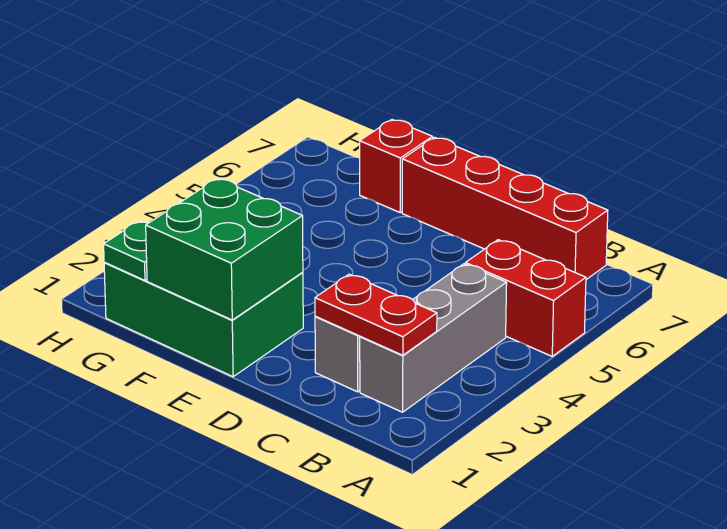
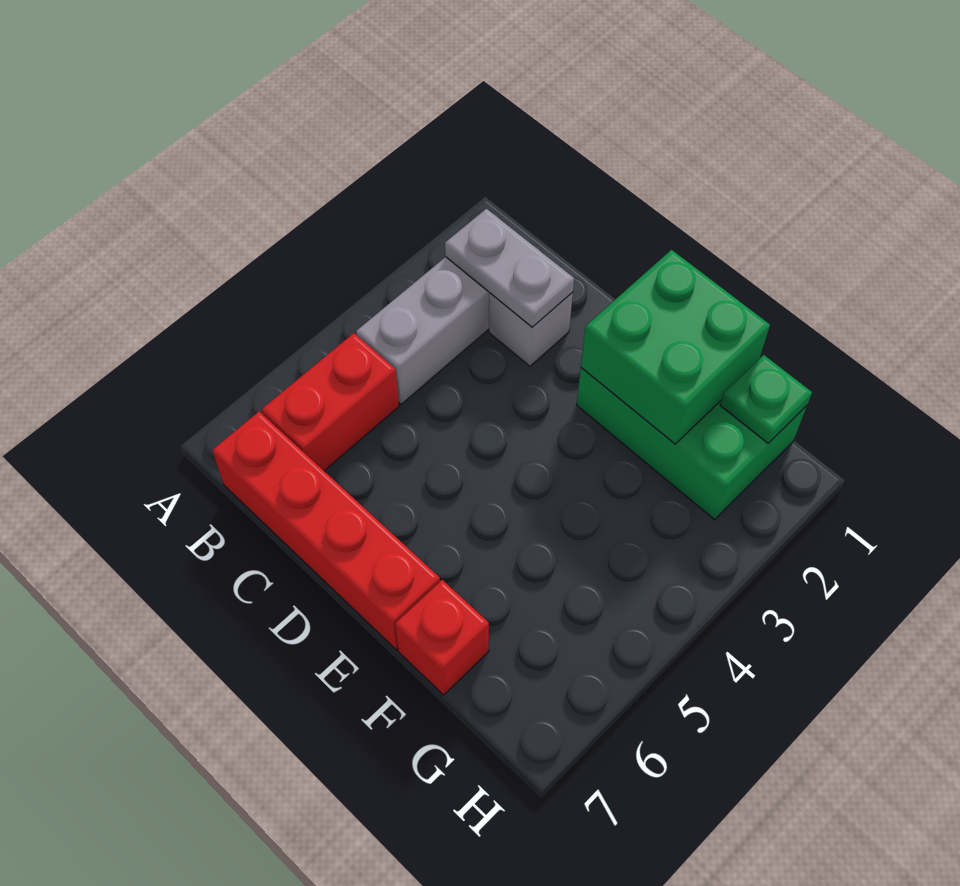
red brick A5:B5 level 1 -> red brick B5:B6 level 1
red plate B2:C2 level 2 -> grey plate B2:C2 level 2

